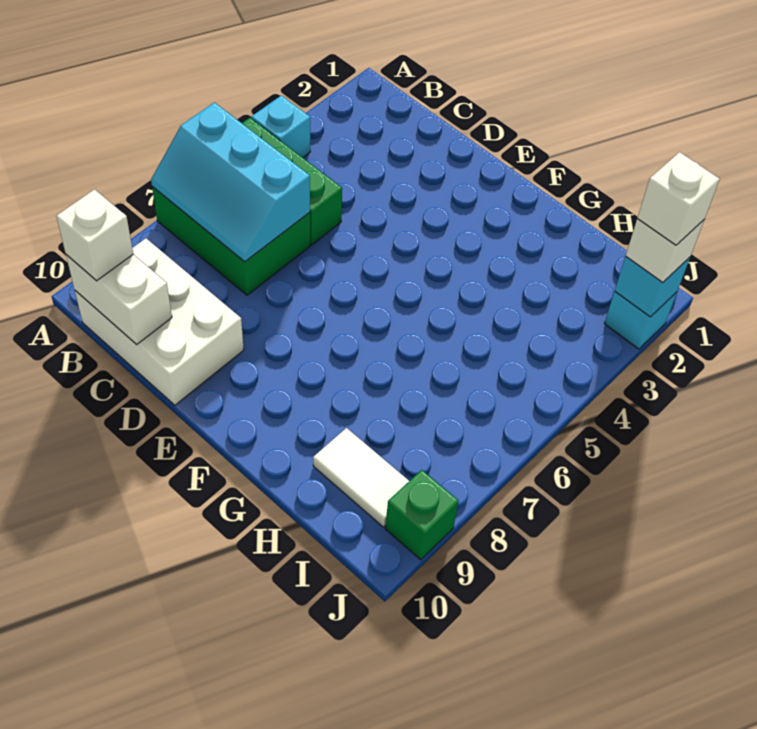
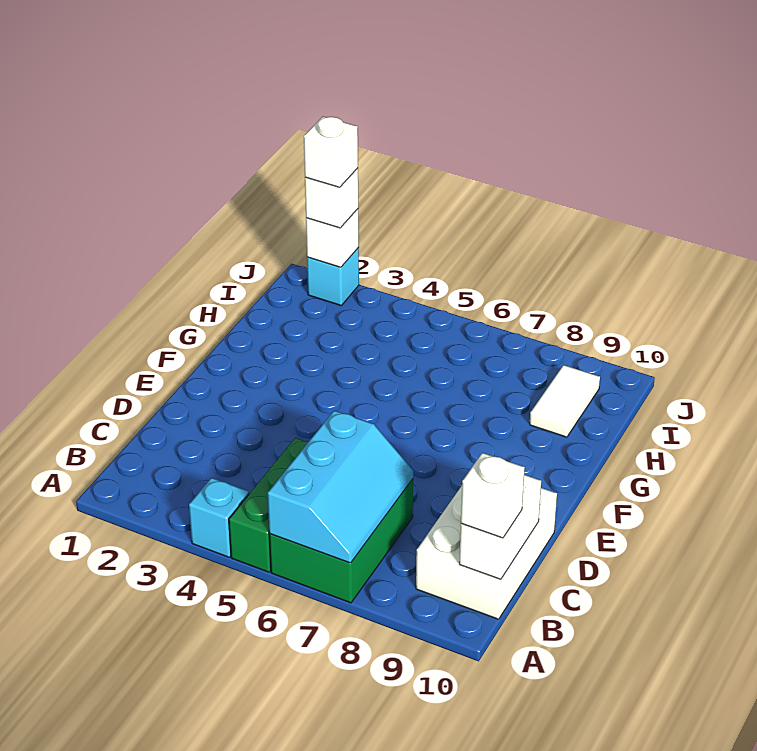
cyan brick J2 level 2 -> white brick J2 level 2
green brick J9 level 1 -> none

